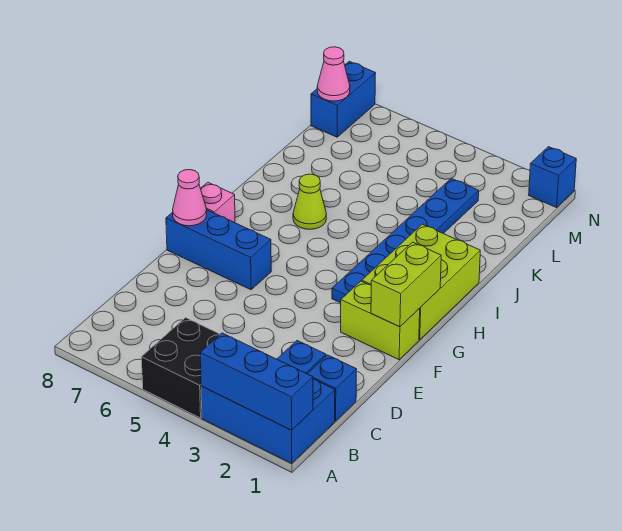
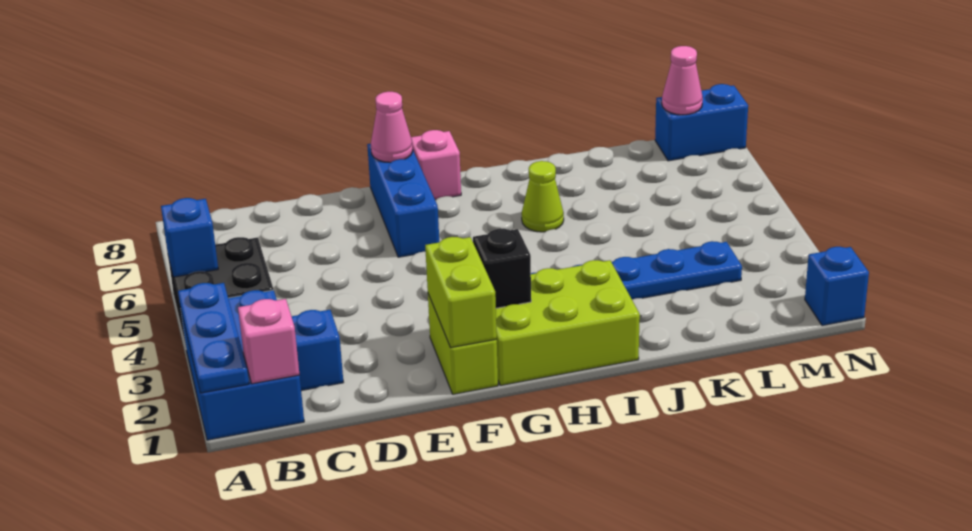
blue brick A1:A3 level 2 -> blue plate A1:A3 level 2
none -> pink brick B1 level 2
blue brick C1 level 1 -> blue brick A5 level 2
lime brick F1:G1 level 2 -> lime brick F1:F2 level 2
none -> black brick G2 level 2

